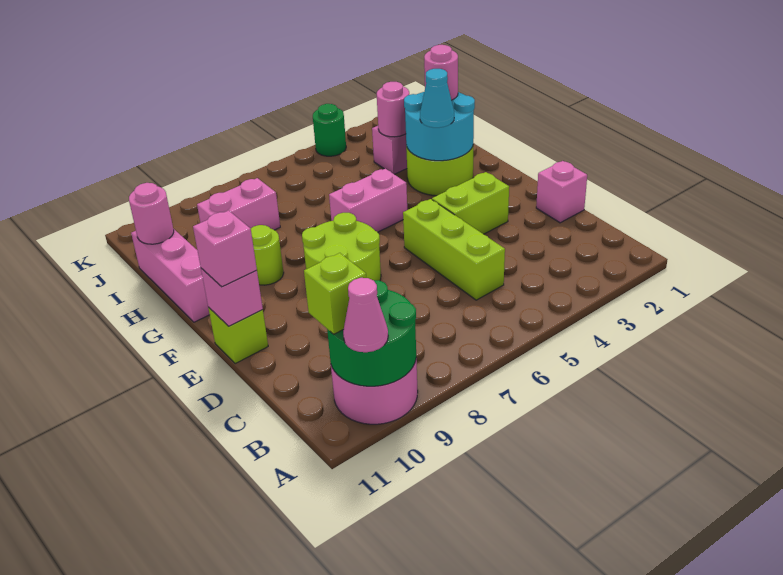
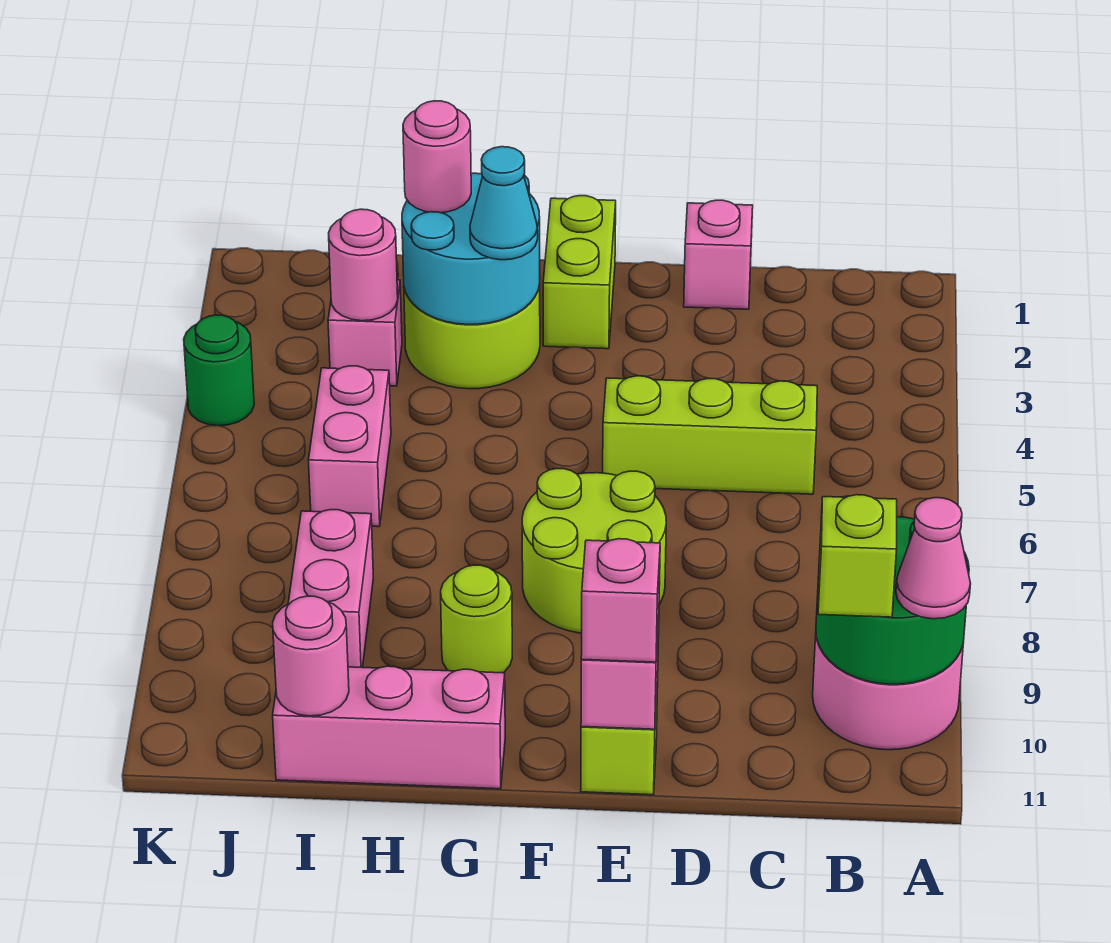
lime brick E3:E4 level 1 -> lime brick F1:F2 level 1
pink brick G5:G6 level 1 -> pink brick I5:I6 level 1

